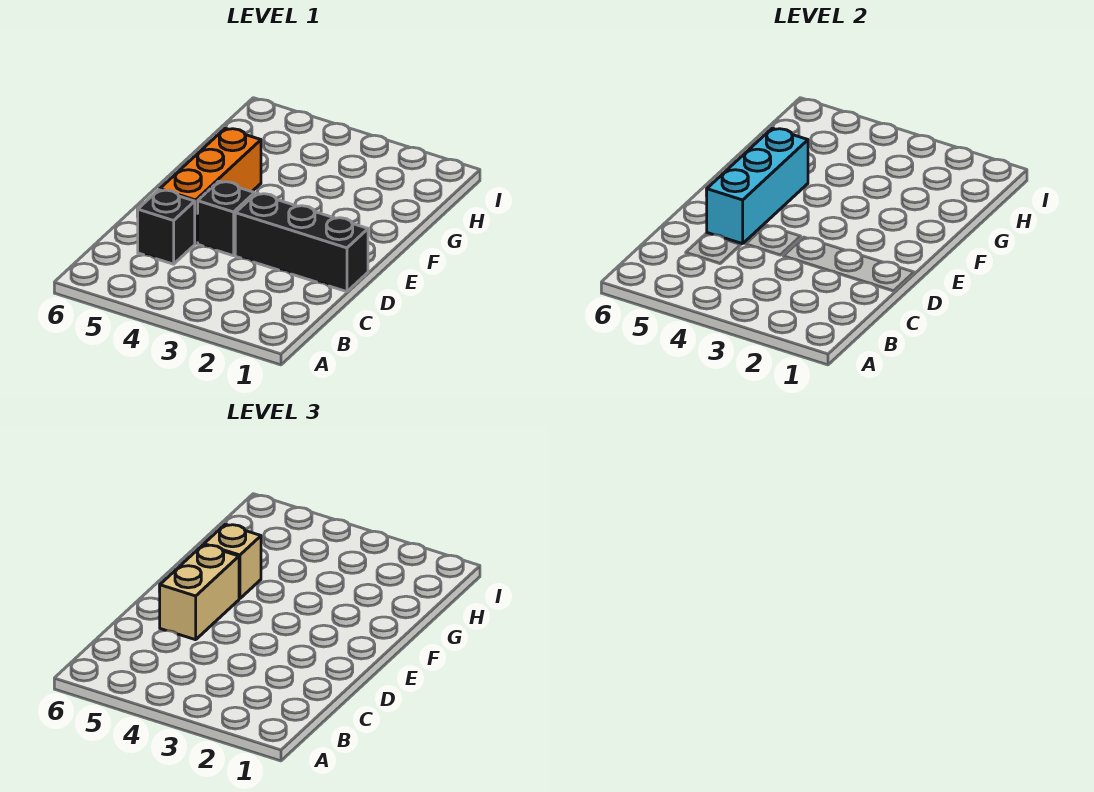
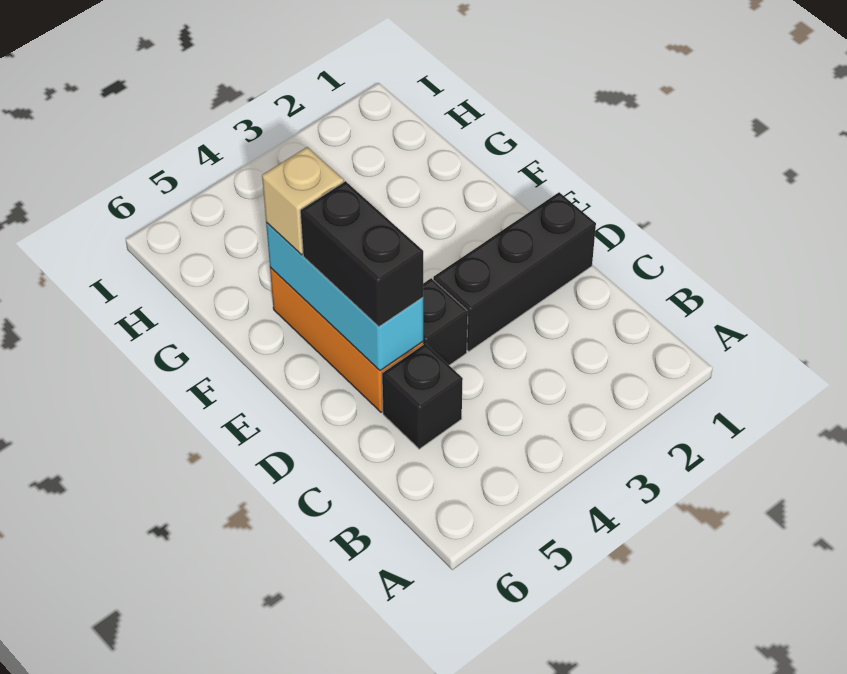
tan brick D5:E5 level 3 -> black brick D5:E5 level 3

